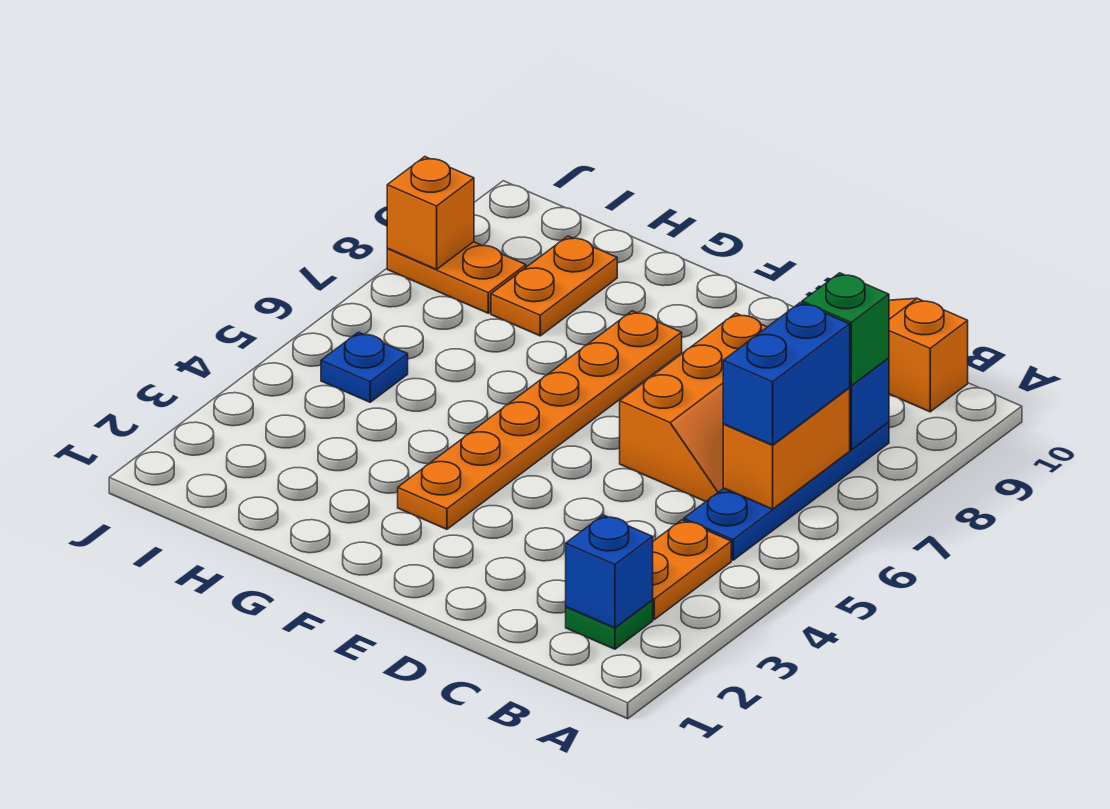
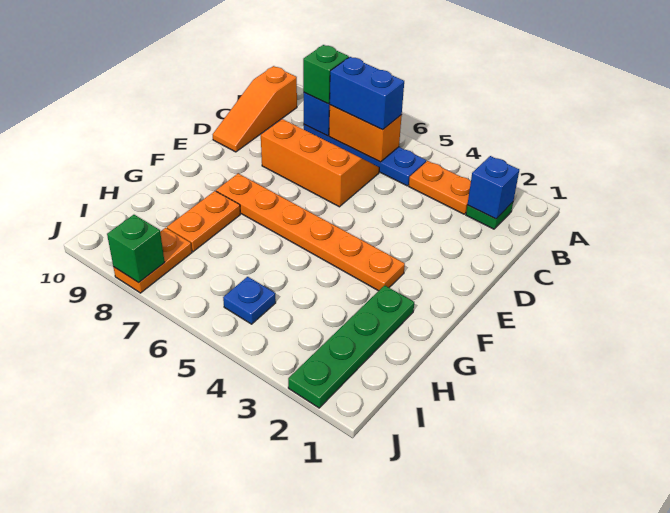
none -> green plate G2:J2 level 1
orange plate H8:H9 level 1 -> orange plate G8:H8 level 1
orange brick J8 level 2 -> green brick J8 level 2

